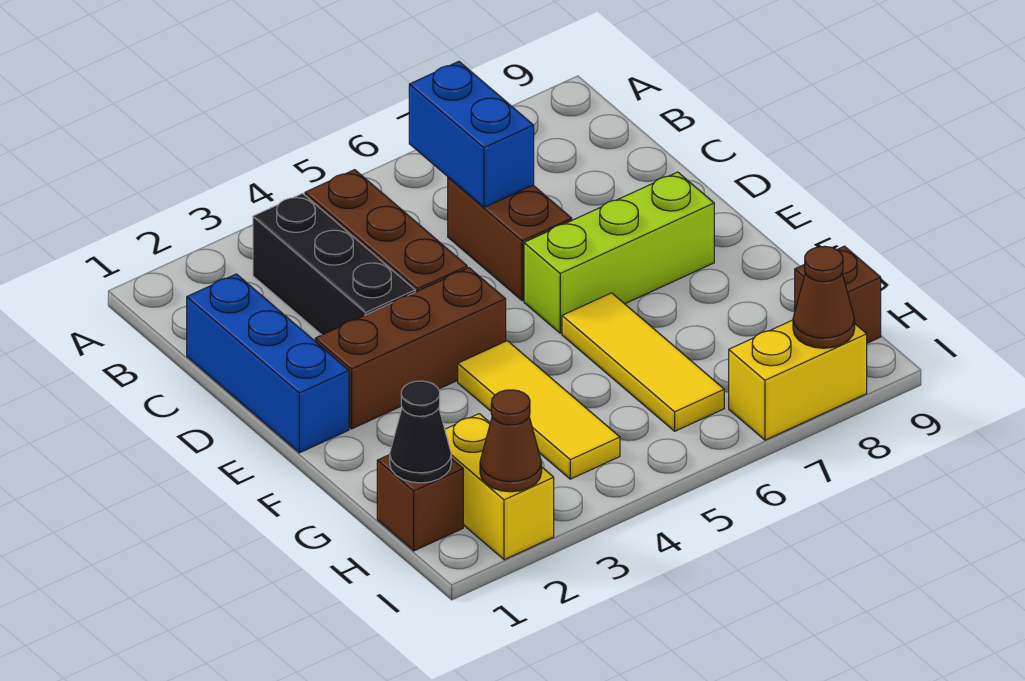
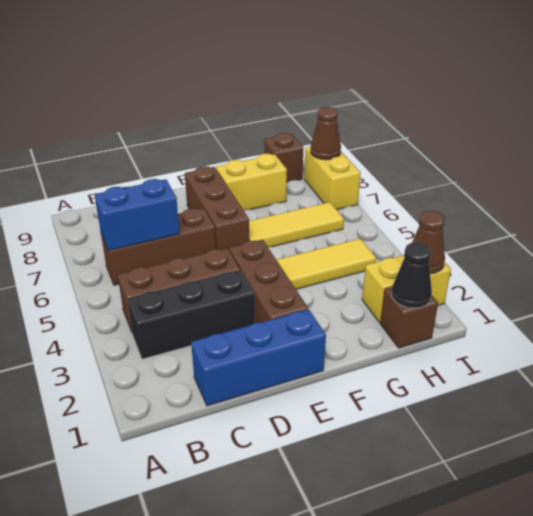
brown brick C6:D6 level 1 -> brown brick B6:D6 level 1
lime brick E6:E8 level 1 -> brown brick E6:E8 level 1
none -> yellow brick F8:G8 level 1

